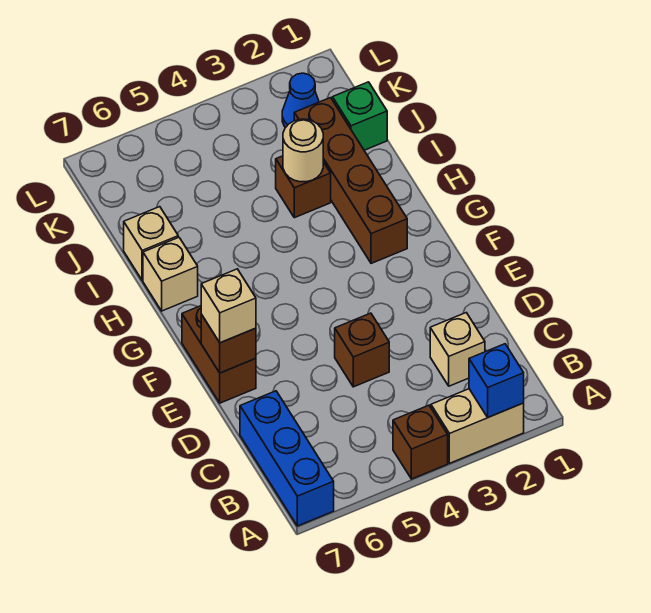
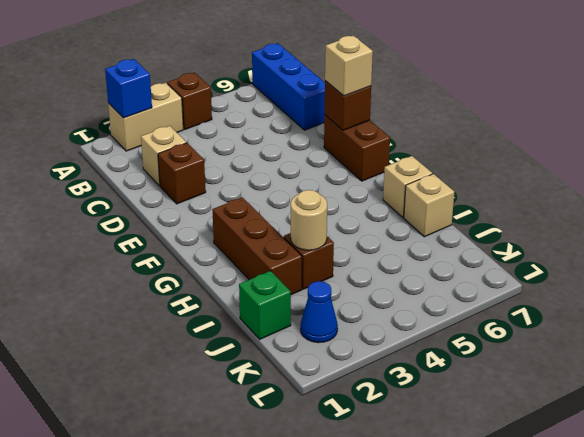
brown brick D4 level 1 -> brown brick D2 level 1
brown brick G2:J2 level 1 -> brown brick G2:I2 level 1

